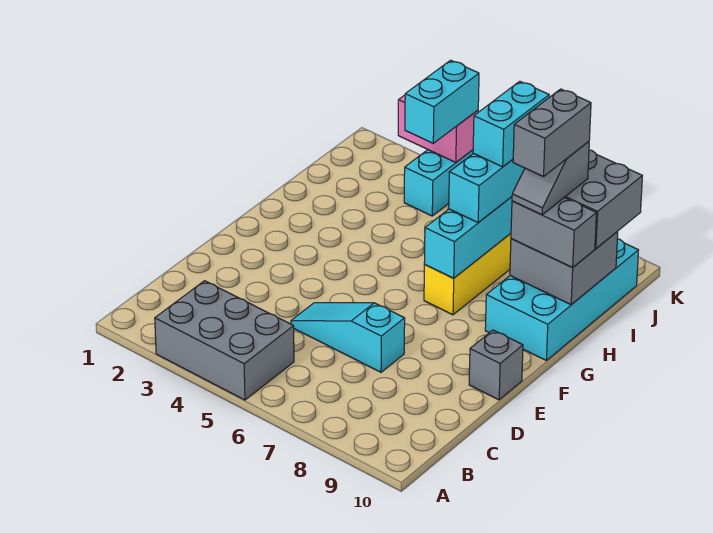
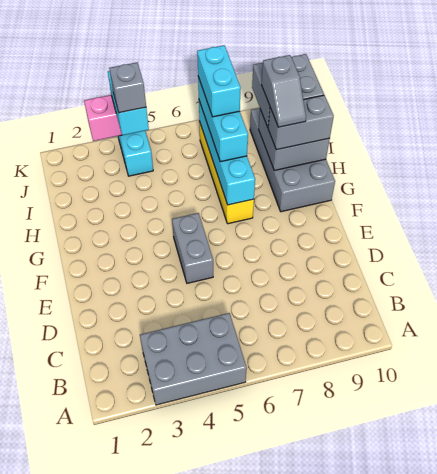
cyan slope D5:D7 level 1 top 7 -> none
grey brick E10 level 1 -> grey brick J4 level 4
cyan brick G9:J10 level 1 -> grey brick G9:J10 level 1
grey brick H9:I9 level 5 -> grey brick E5:F5 level 1

